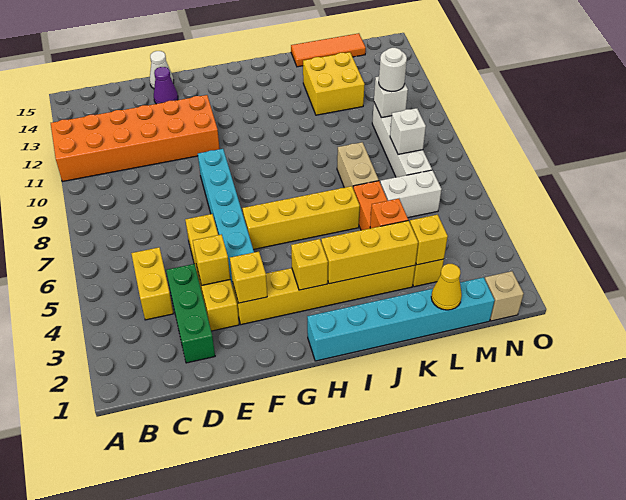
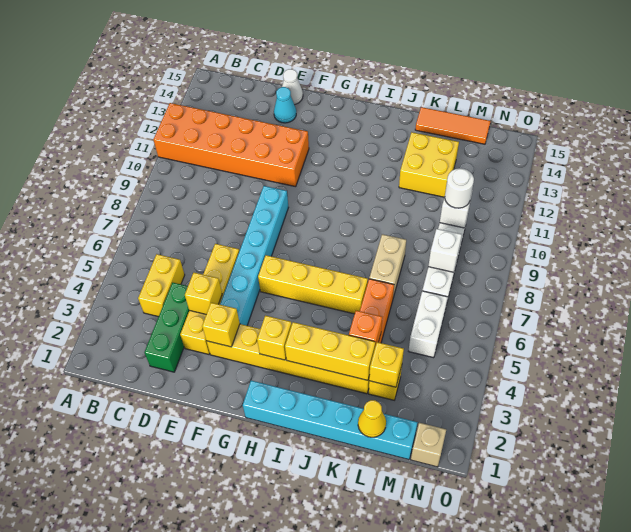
purple cone E14 level 1 -> cyan cone E14 level 1
white brick L6:M6 level 1 -> white brick M5:M6 level 1

